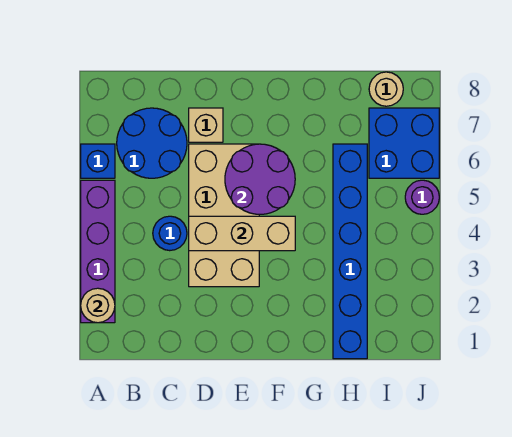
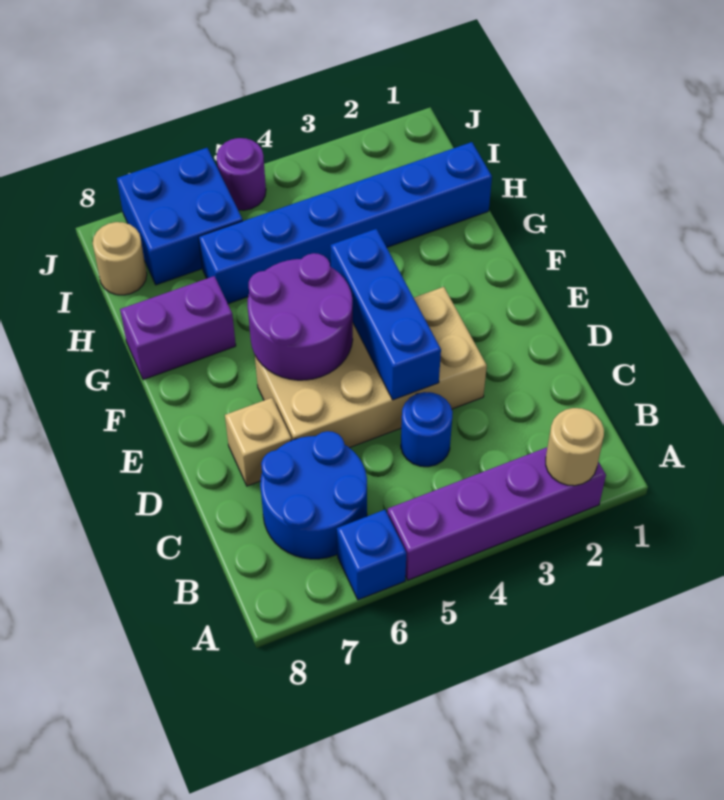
tan brick D4:F4 level 2 -> blue brick D4:F4 level 2
none -> purple brick G7:G8 level 1

